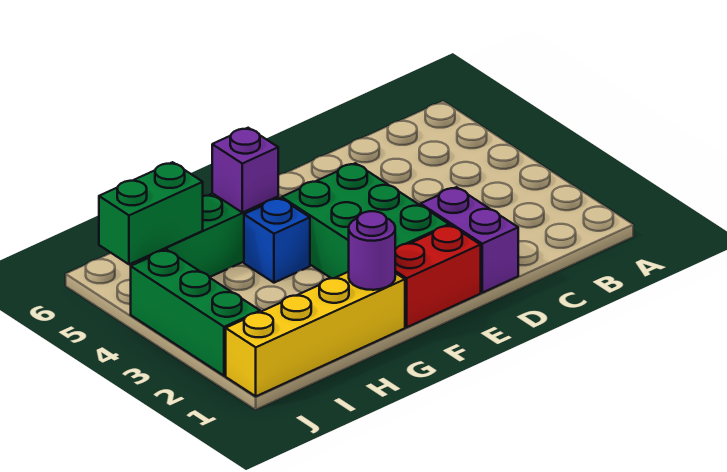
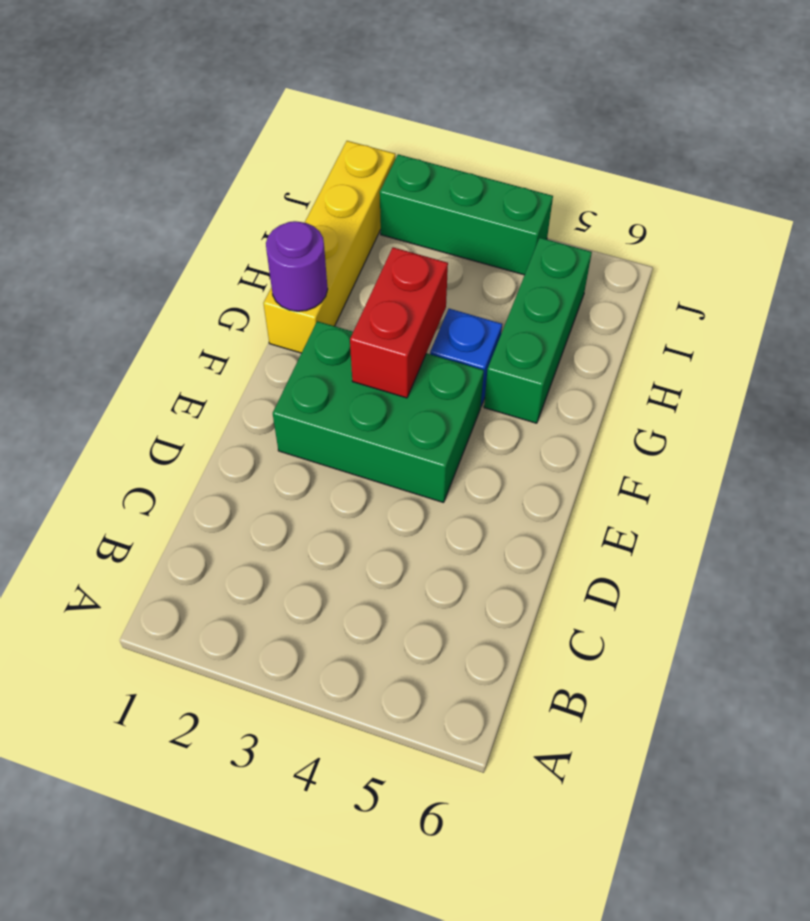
purple brick D1:D2 level 1 -> none
red brick E1:F1 level 1 -> red brick F3:G3 level 2
purple brick G5 level 2 -> none
green brick I5:J5 level 2 -> none

